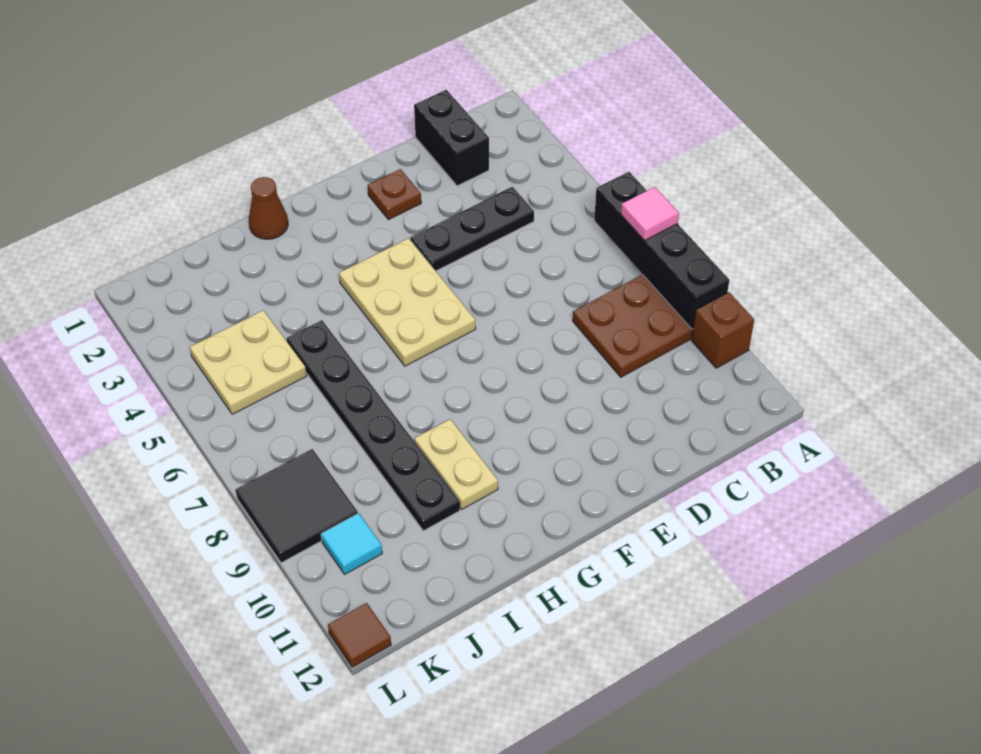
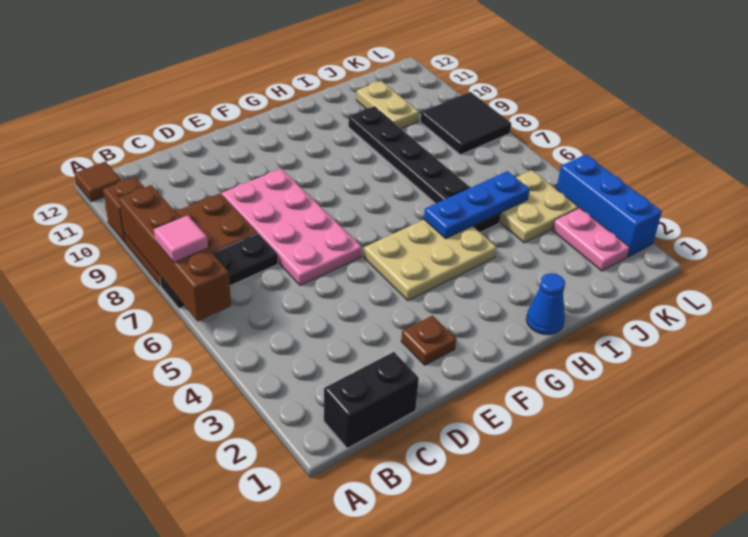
black brick A6:A9 level 2 -> brown brick A6:A9 level 2
black brick C1:C2 level 1 -> black brick B1:C1 level 1
black plate C4:E4 level 1 -> black plate A7:C7 level 1
none -> pink plate D6:E9 level 1
tan plate F4:G6 level 1 -> tan plate F4:H5 level 1
brown cone H1 level 1 -> blue cone H1 level 1
none -> blue plate H5:J5 level 2
tan plate H9:H10 level 1 -> tan plate J10:J11 level 1
none -> pink plate K2:K3 level 1
cyan tile K10 level 1 -> none
none -> blue brick L2:L4 level 1
brown tile L12 level 1 -> brown tile A12 level 1

